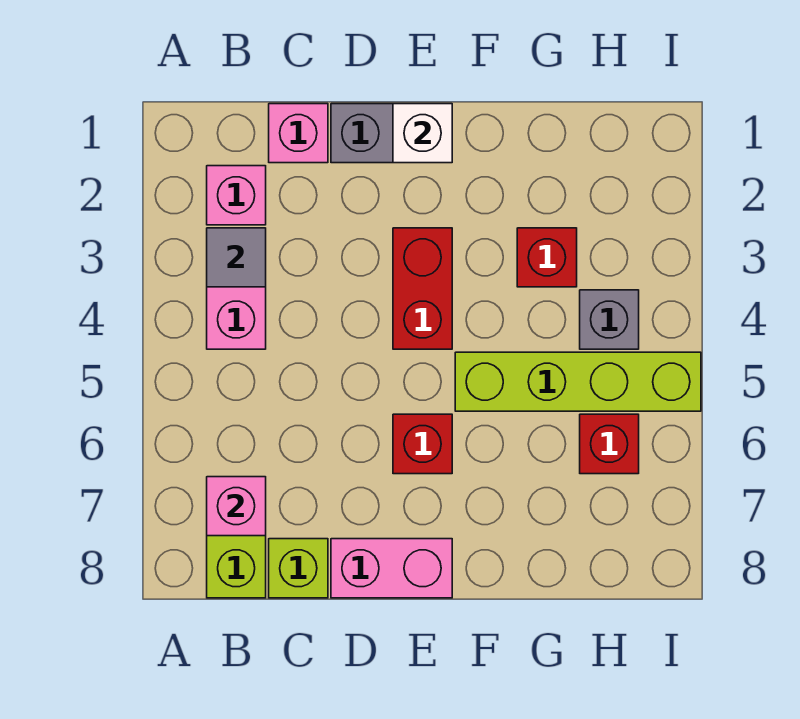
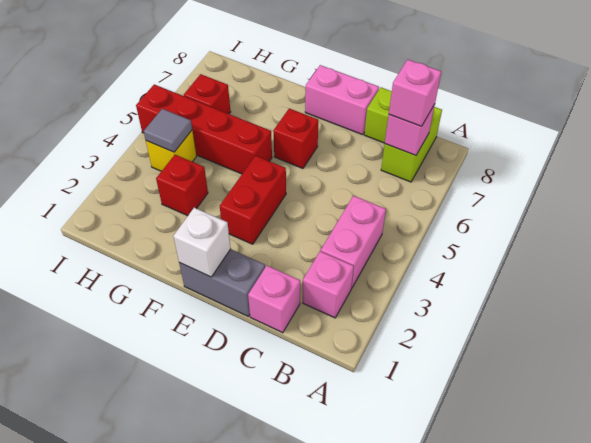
grey tile B3 level 2 -> grey tile H4 level 2
none -> pink brick B7 level 3
lime brick F5:I5 level 1 -> red brick F5:I5 level 1
grey brick H4 level 1 -> yellow brick H4 level 1

